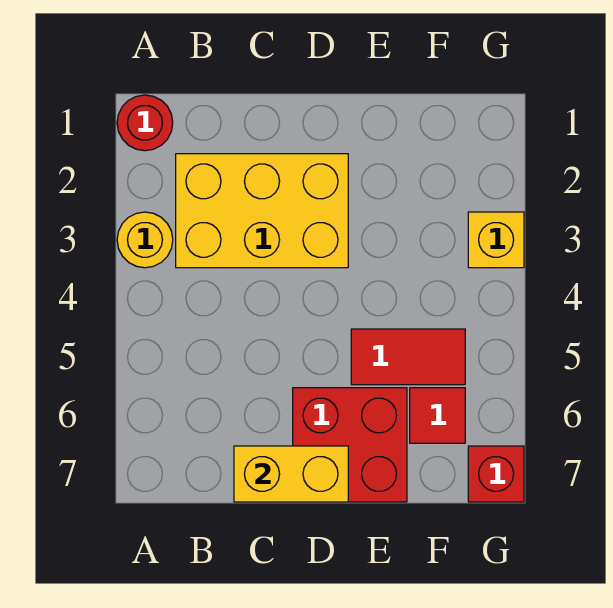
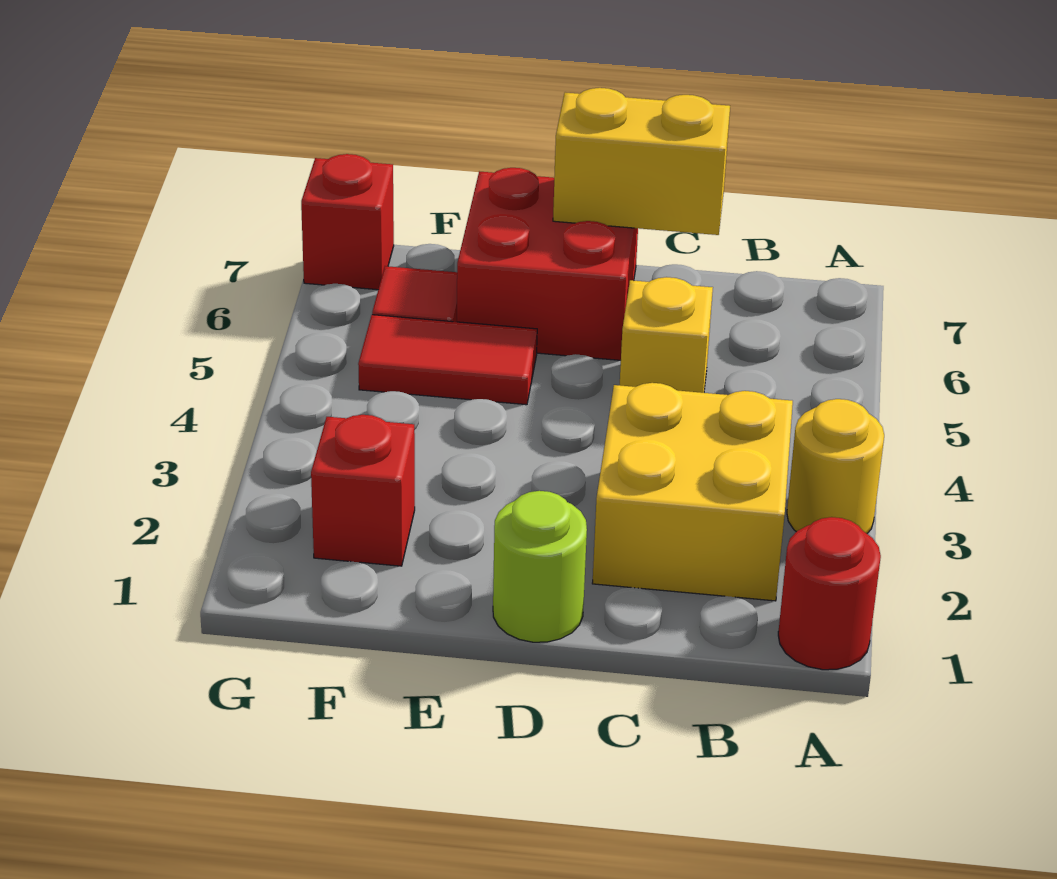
yellow brick B2:D3 level 1 -> yellow brick B2:C3 level 1
none -> lime round brick D1 level 1
none -> red brick F2 level 1
yellow brick G3 level 1 -> yellow brick C5 level 1

